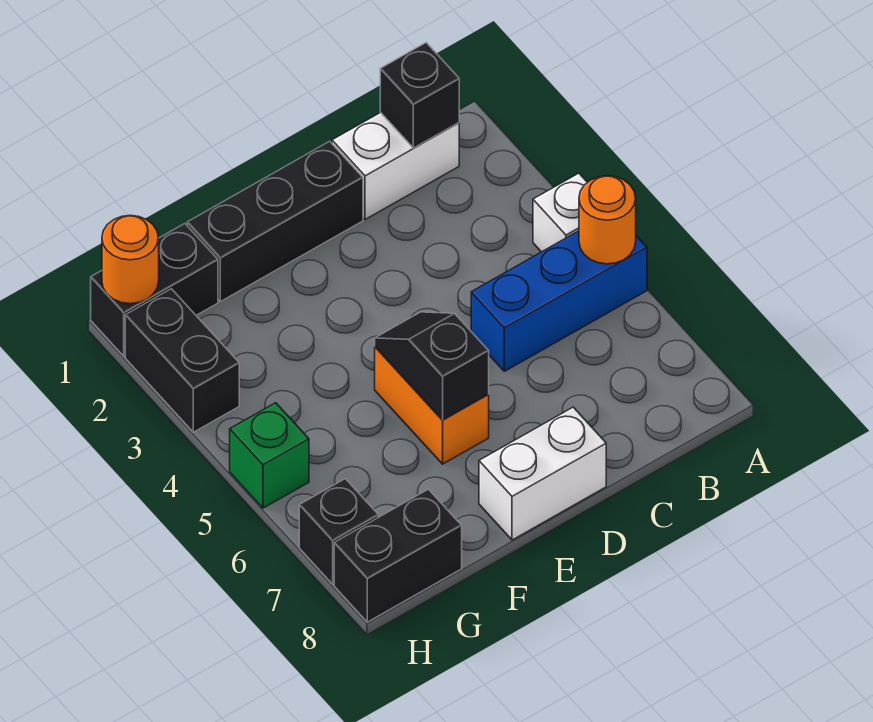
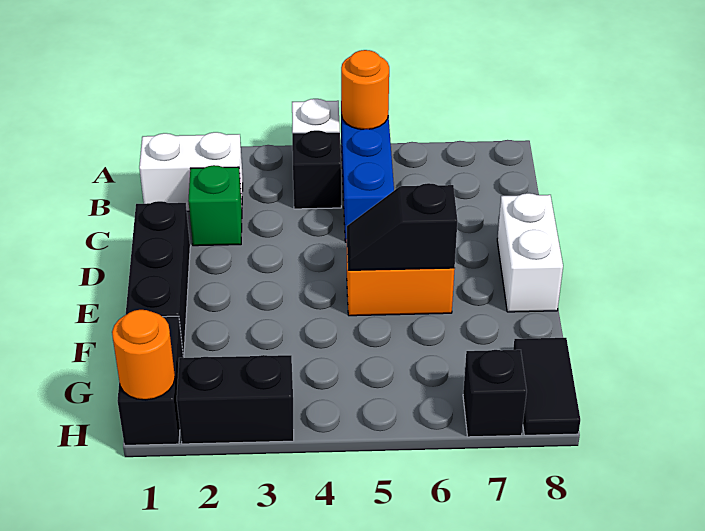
white brick B1:C1 level 1 -> white brick B1:B2 level 1
black brick B1 level 2 -> black brick B4 level 1
black brick G8:H8 level 1 -> black tile G8:H8 level 1
green brick H5 level 1 -> green brick C2 level 1

